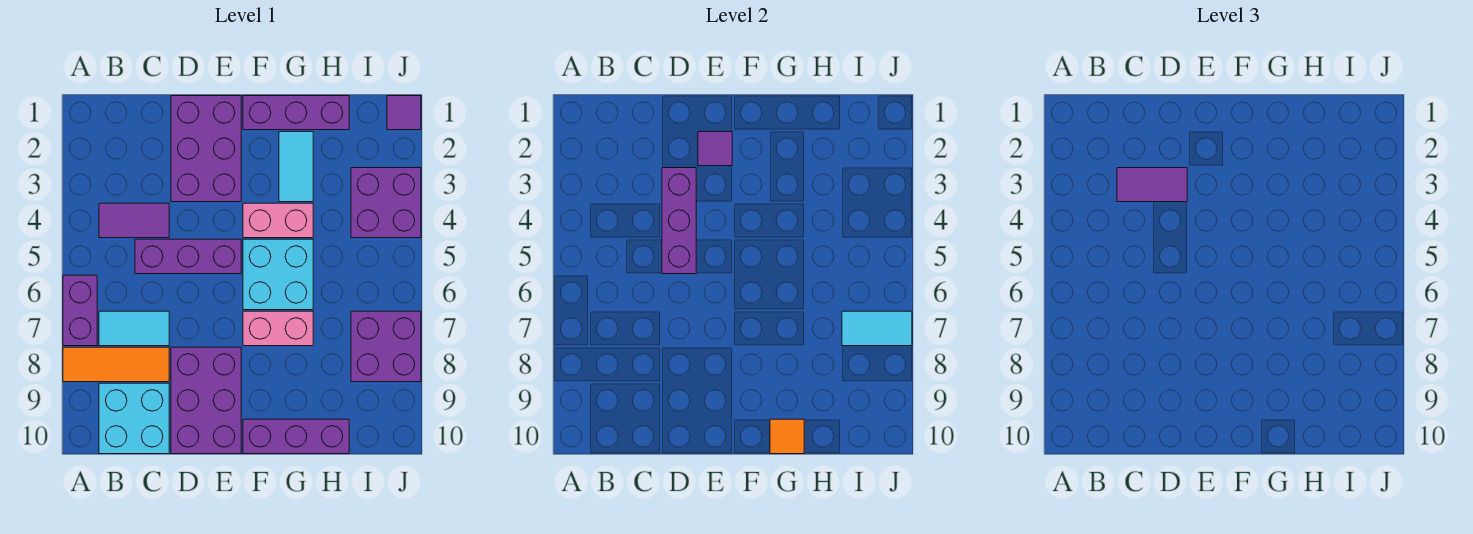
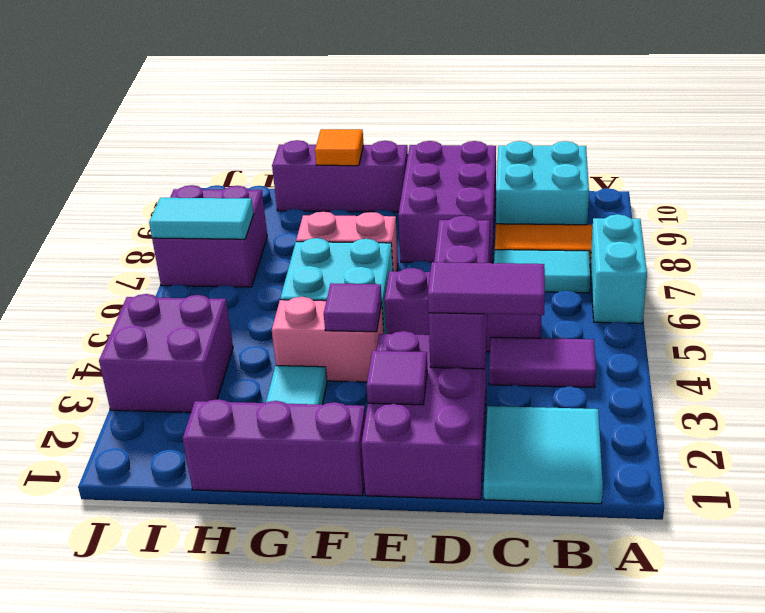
purple brick A6:A7 level 1 -> cyan brick A6:A7 level 1
none -> cyan tile B1:C2 level 1
purple tile J1 level 1 -> purple tile F4 level 2

